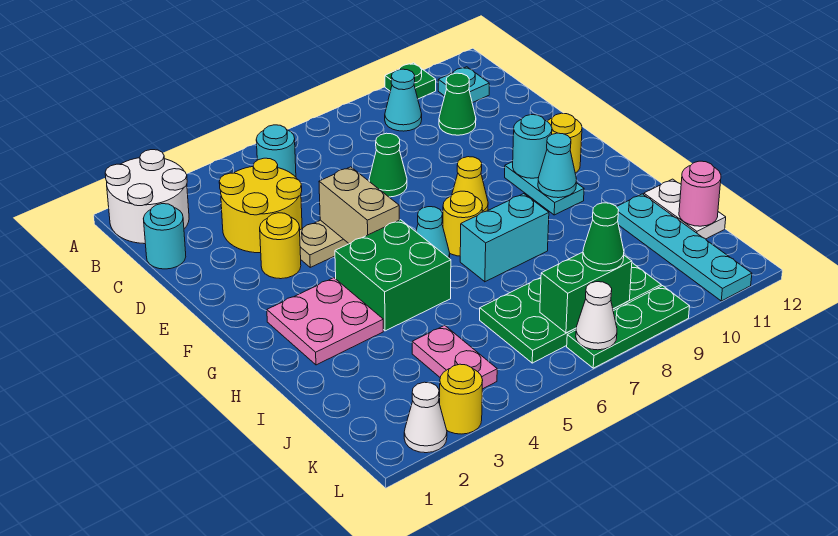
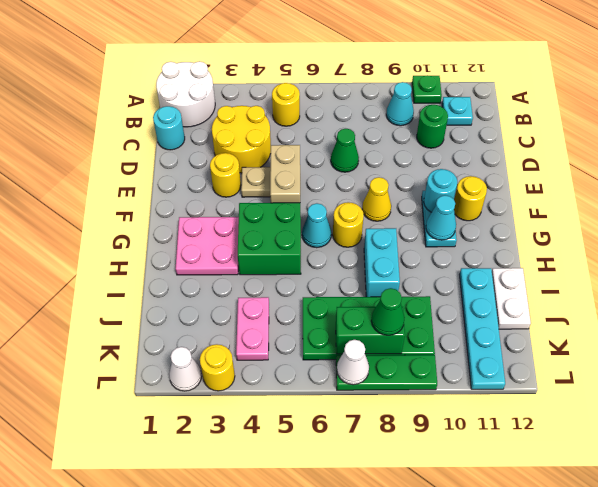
cyan round brick B5 level 1 -> yellow round brick B5 level 1
green cone C10 level 1 -> green round brick C10 level 1
cyan brick H7:H8 level 1 -> cyan brick H8:I8 level 1
pink round brick J12 level 2 -> none

